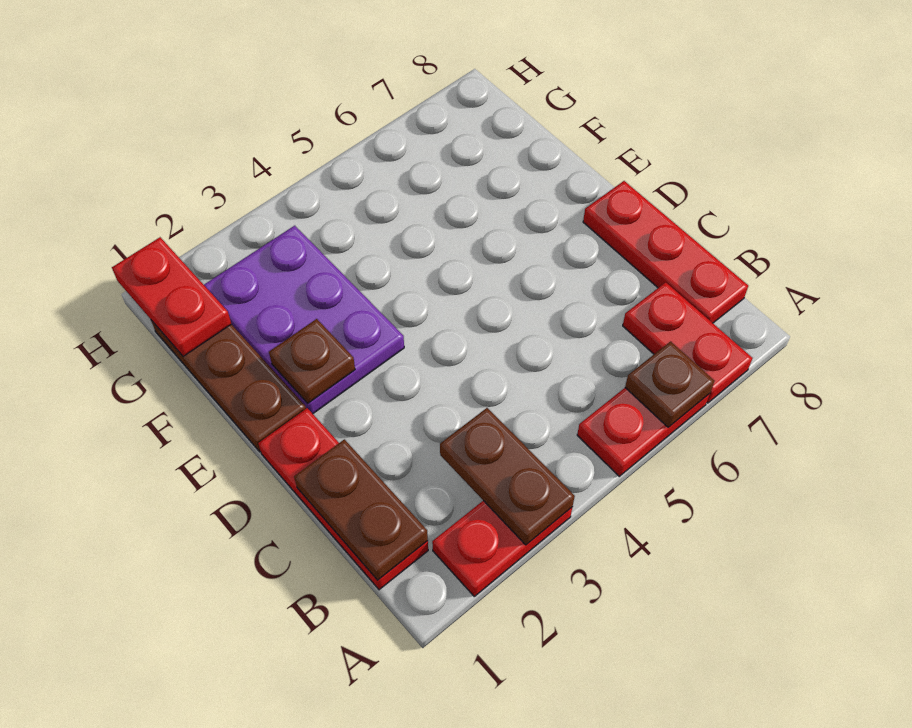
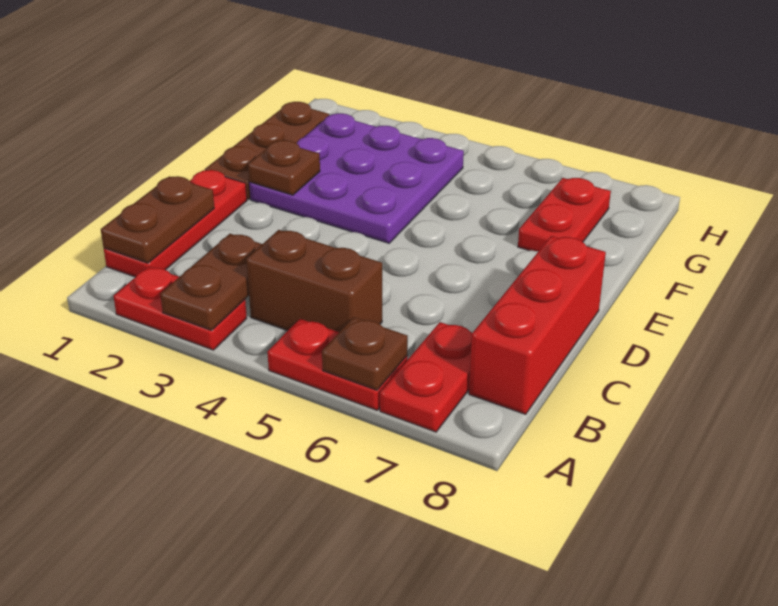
none -> brown brick B4:B5 level 1
red plate B8:D8 level 1 -> red brick B8:D8 level 1
purple plate E2:G3 level 1 -> purple plate E2:G4 level 1
red plate G1:H1 level 2 -> red plate F7:G7 level 1

